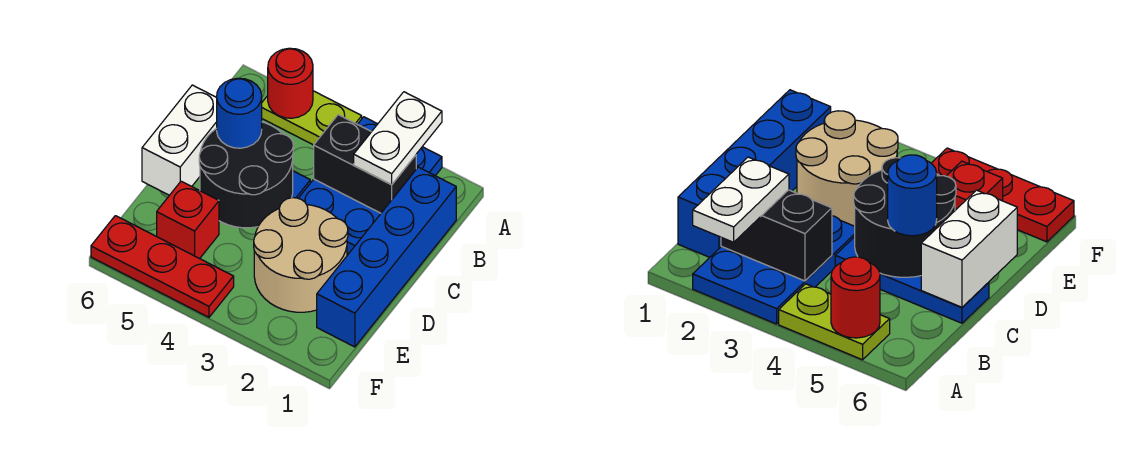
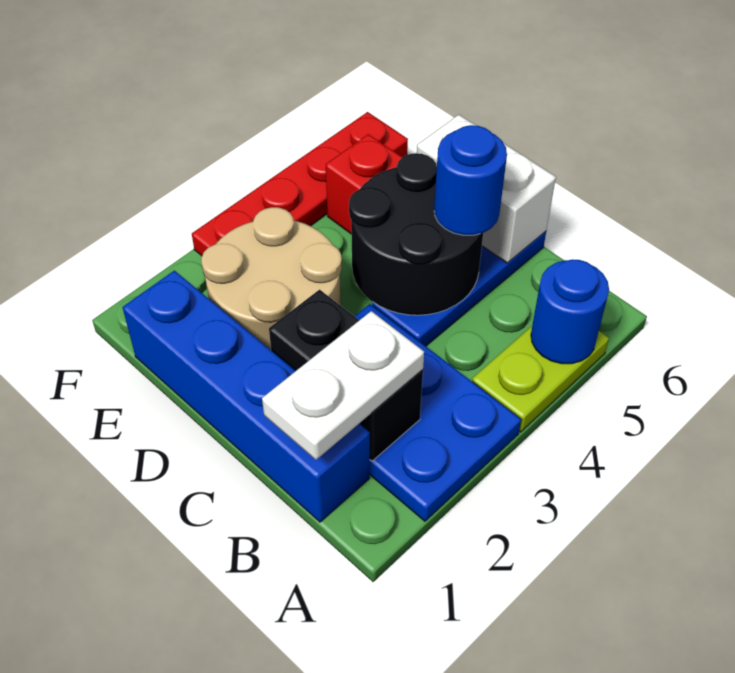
white plate A2:B2 level 3 -> white plate B1:B2 level 3
red round brick A5 level 2 -> blue round brick A5 level 2
black brick B2:B3 level 2 -> black brick B2:C2 level 2
red plate F4:F6 level 1 -> red plate F3:F6 level 1

